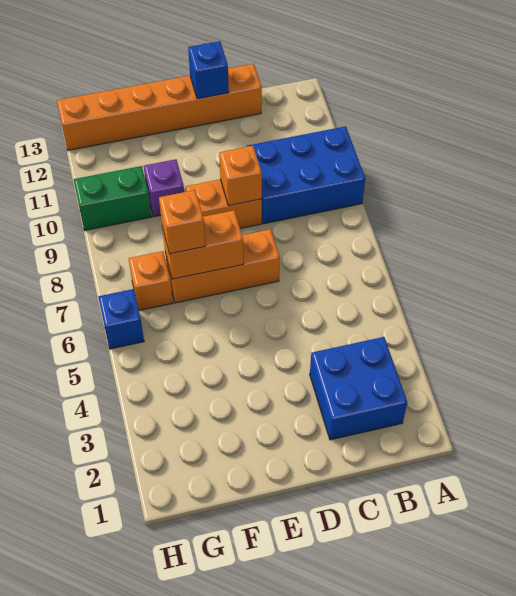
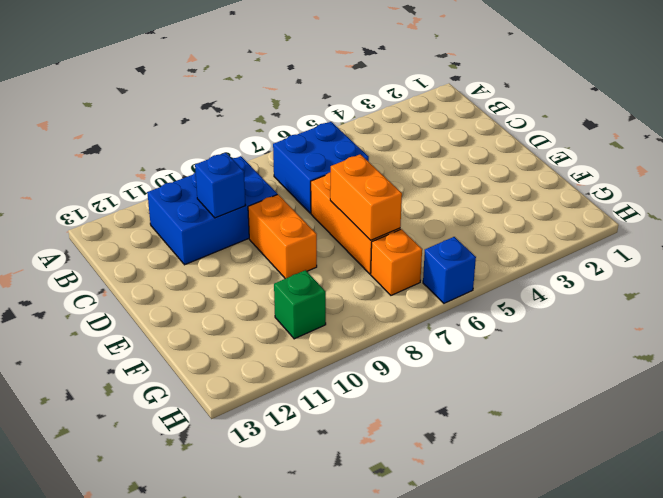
blue brick A9:C10 level 1 -> blue brick B9:C11 level 1
blue brick B2:C3 level 1 -> blue brick B6:C7 level 1
orange brick C13:H13 level 1 -> none
orange brick D9 level 2 -> none
blue brick D13 level 2 -> blue brick C10 level 2
orange brick F7 level 3 -> none
purple brick F10 level 1 -> none
green brick G10:H10 level 1 -> green brick G10 level 1

